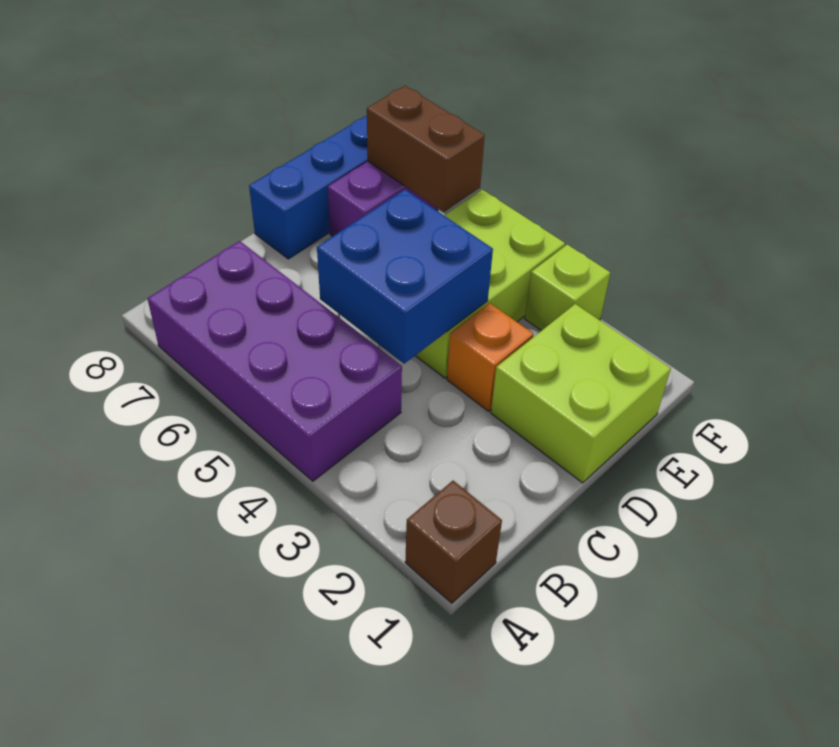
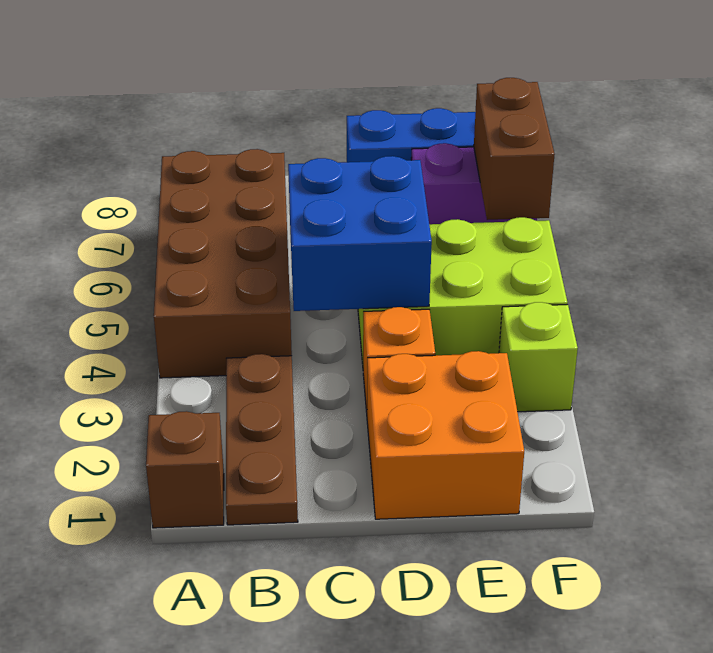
purple brick A4:B7 level 1 -> brown brick A4:B7 level 1
none -> brown plate B1:B3 level 1
lime brick D1:E2 level 1 -> orange brick D1:E2 level 1

